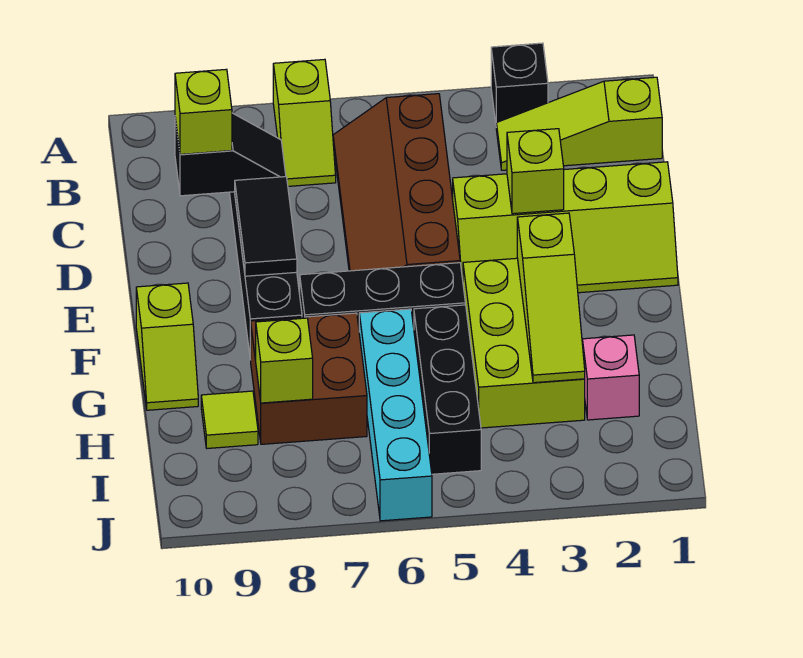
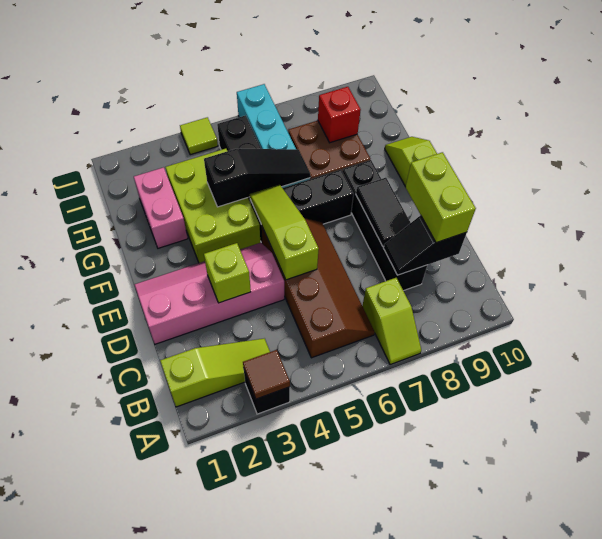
none -> brown tile A3 level 2
lime slope A7:B7 level 1 top A -> lime slope A7:B7 level 1 top B
lime brick C9 level 3 -> lime brick C9:D9 level 3
lime slope D1:E4 level 1 top D -> pink slope D1:E4 level 1 top D
lime slope F3:H3 level 2 top F -> lime slope D5:F5 level 2 top D
none -> black slope G4:G6 level 2 top 4
pink brick H2 level 1 -> pink brick G2:H2 level 1
lime brick H8 level 2 -> red brick H8 level 2
lime tile H9 level 1 -> lime tile J4 level 1

